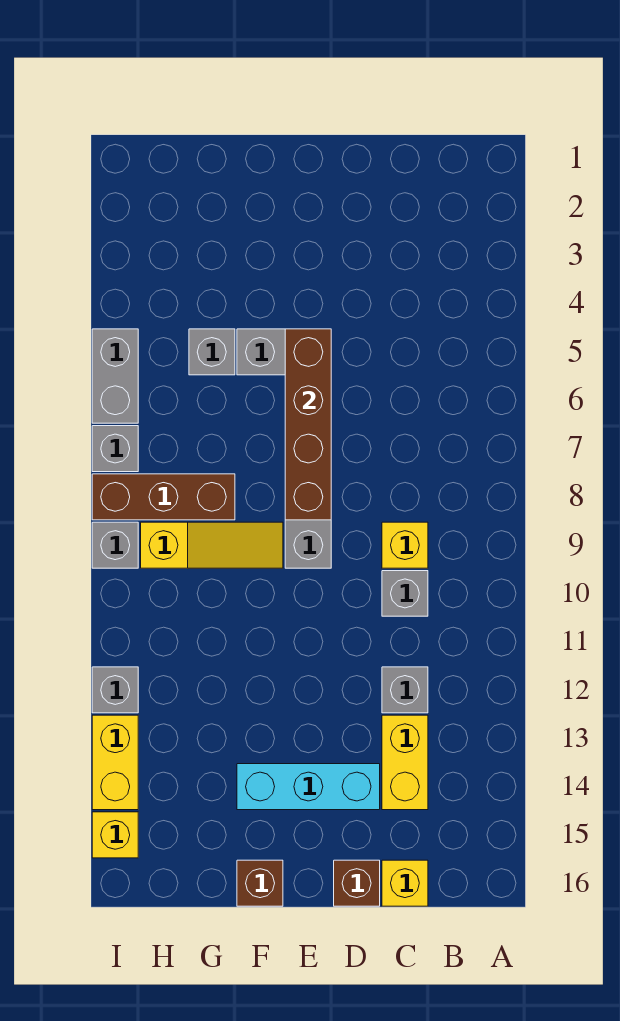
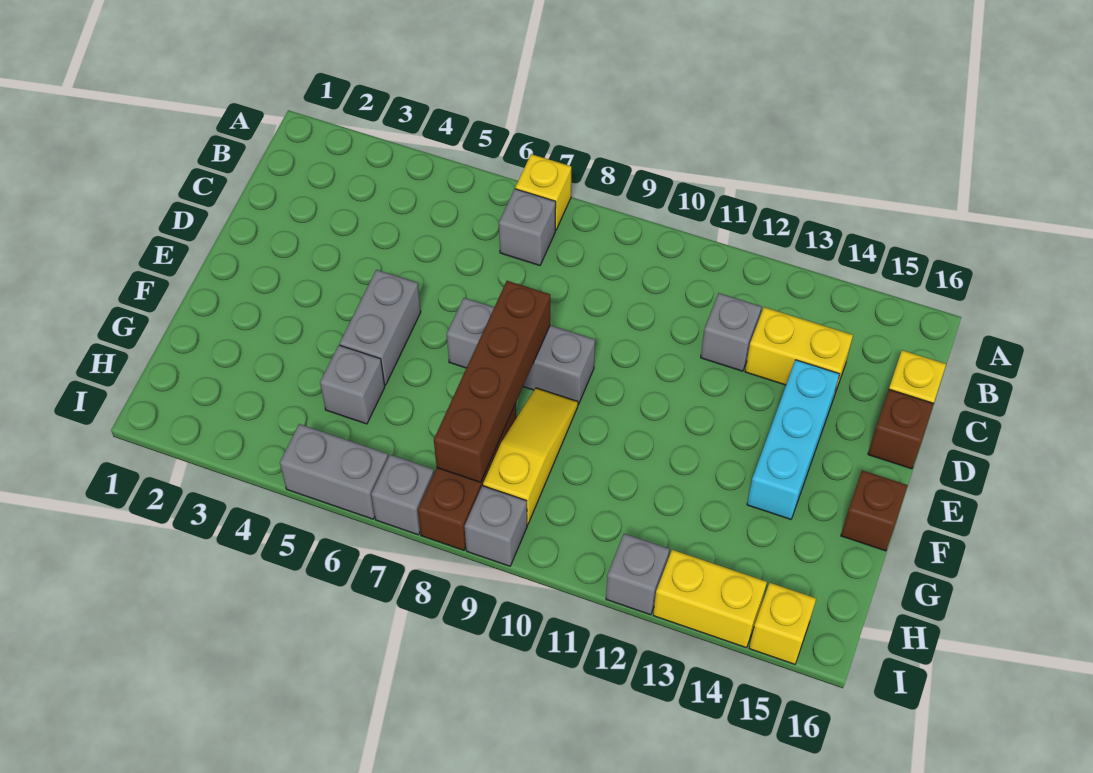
yellow brick C9 level 1 -> yellow brick A7 level 1
grey brick C10 level 1 -> grey brick B7 level 1
brown brick E5:E8 level 2 -> brown brick E8:H8 level 2

